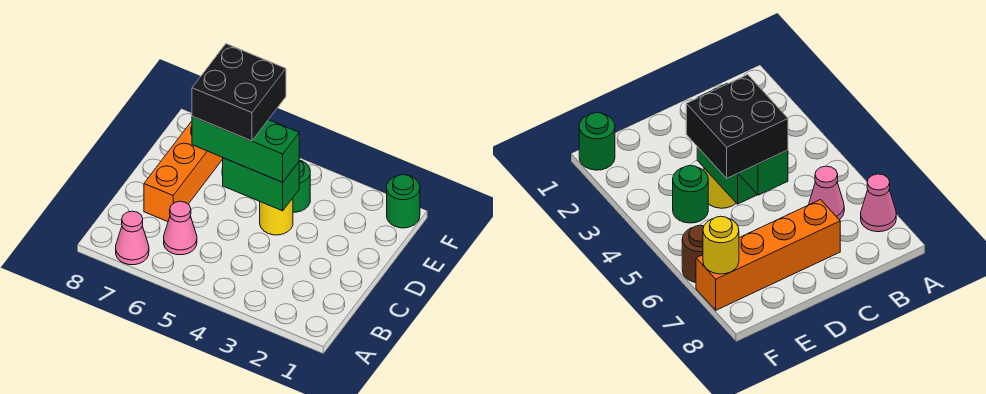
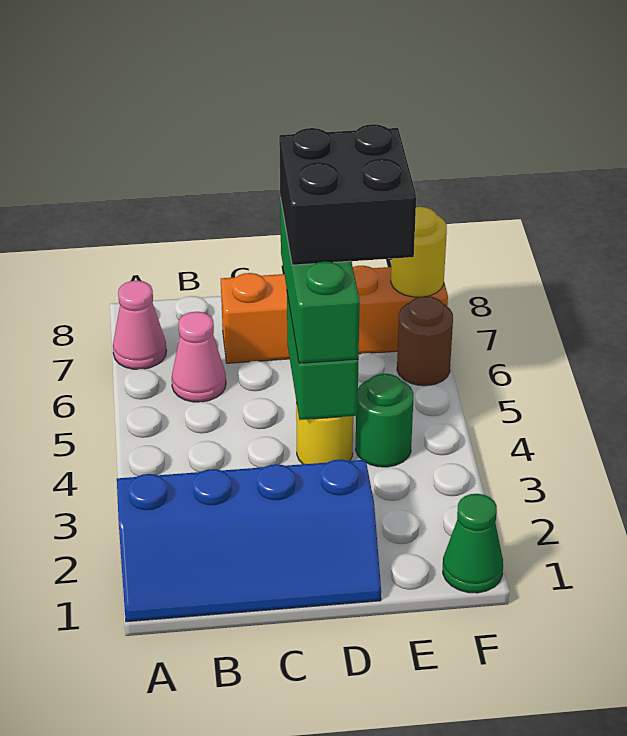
none -> blue slope A1:D2 level 1 top 2
green round brick F1 level 1 -> green cone F1 level 1

